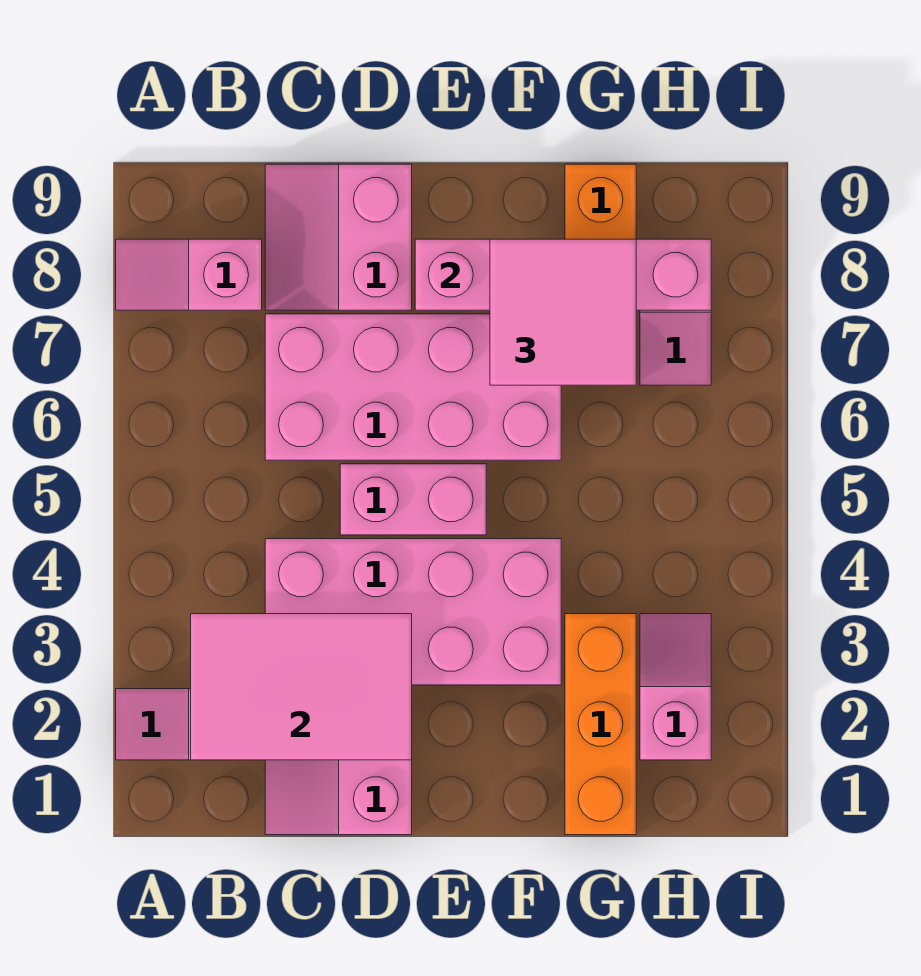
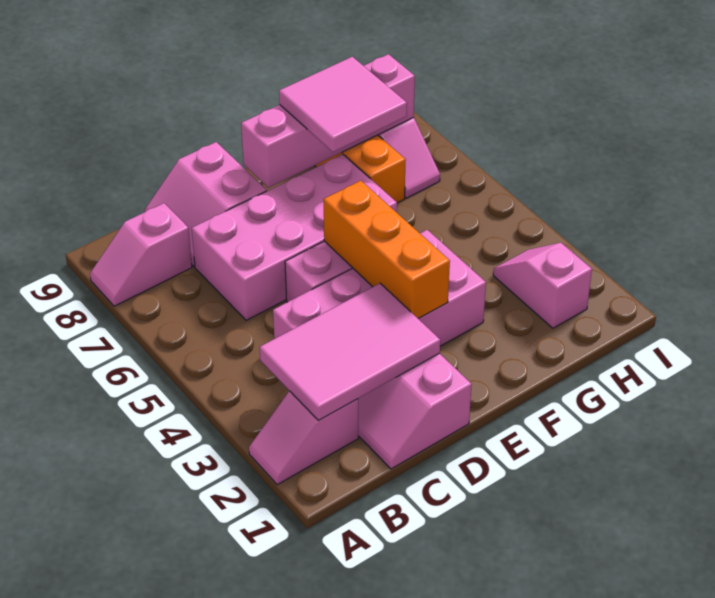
orange brick G1:G3 level 1 -> orange brick E3:E5 level 2

